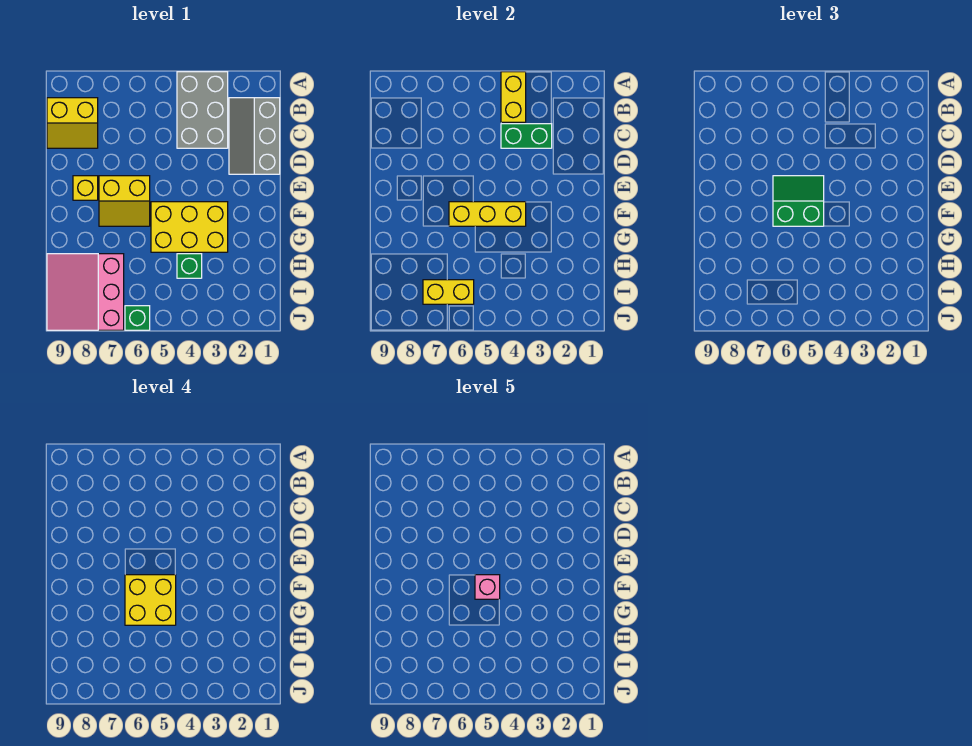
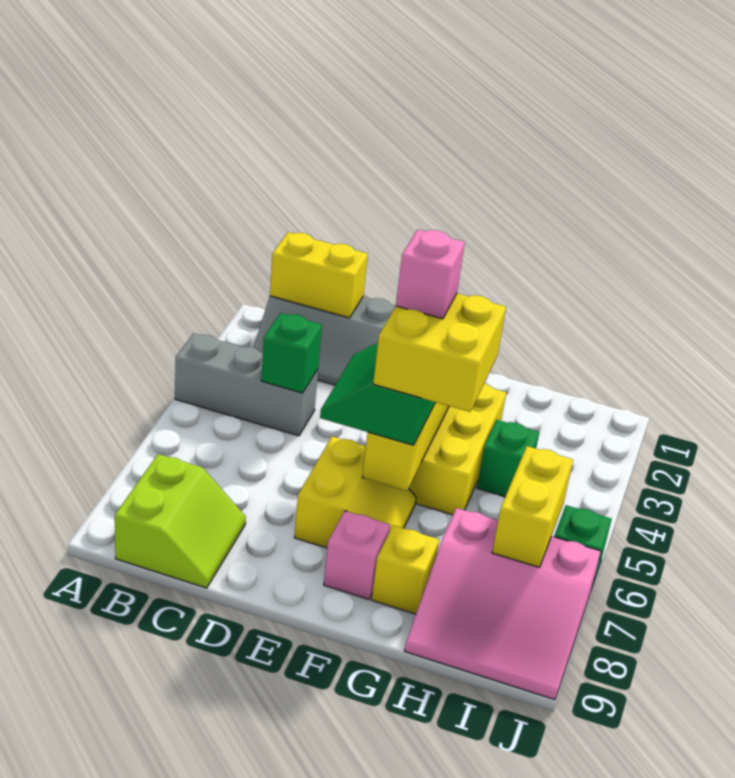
grey brick A3:C4 level 1 -> grey brick A4:C4 level 1
yellow brick A4:B4 level 2 -> yellow brick B1:C1 level 2
yellow slope B8:C9 level 1 top B -> lime slope B8:C9 level 1 top B
green brick C3:C4 level 2 -> green brick C4 level 2
yellow brick E8 level 1 -> yellow brick G8 level 1
none -> pink brick F8 level 1

